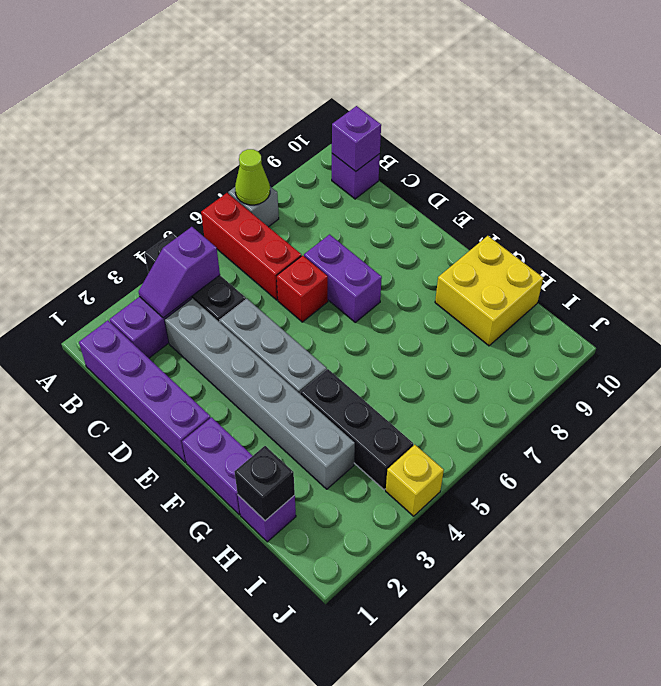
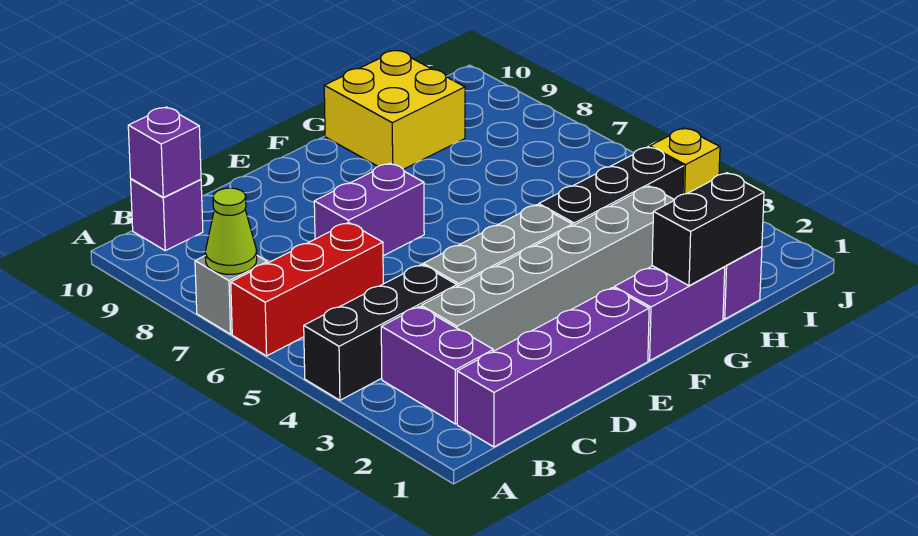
purple slope B3:B4 level 2 top 4 -> none
red brick D6 level 1 -> none
black brick H1 level 2 -> black brick G1:H1 level 2

